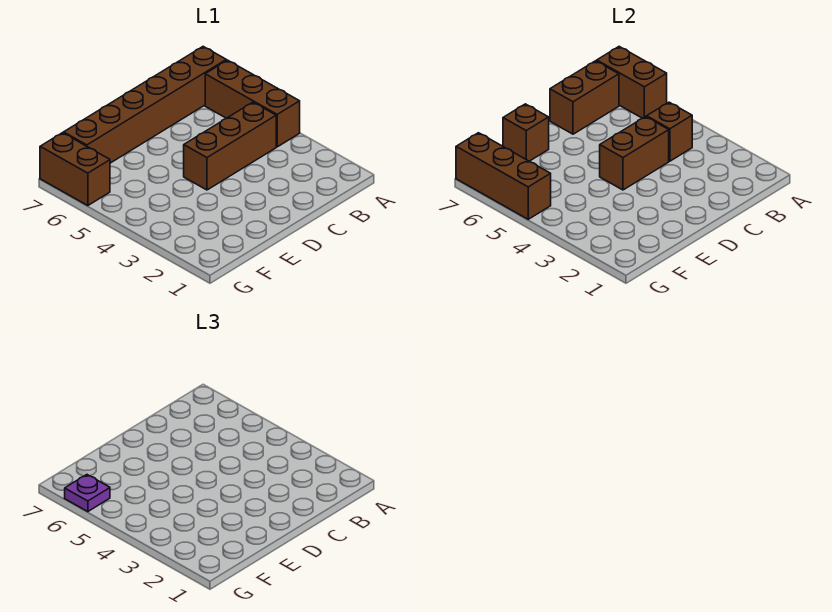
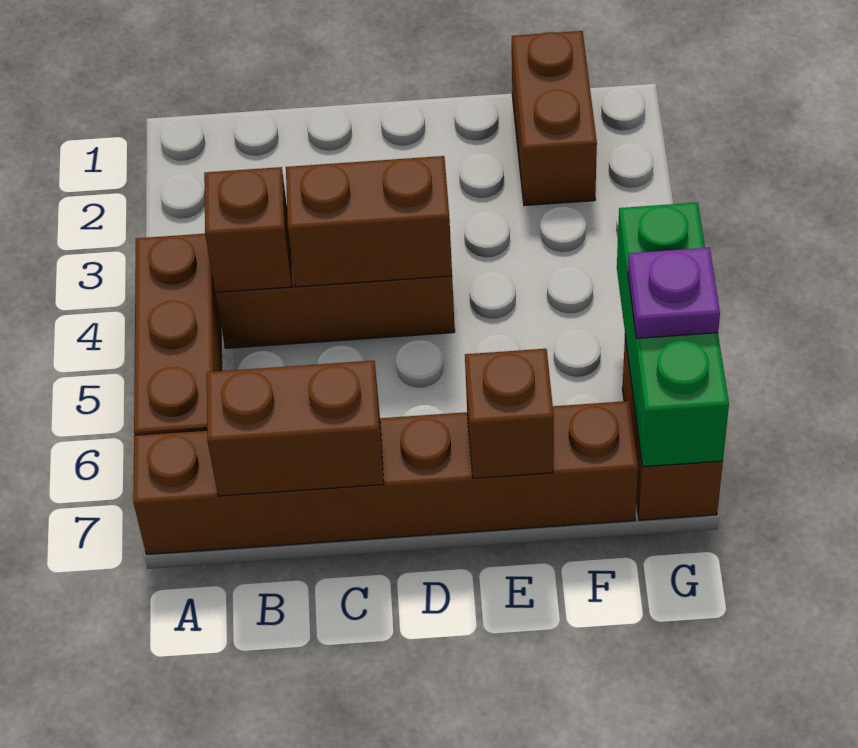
brown brick A6:A7 level 2 -> brown brick F1:F2 level 1
brown brick G5:G7 level 2 -> green brick G5:G7 level 2

